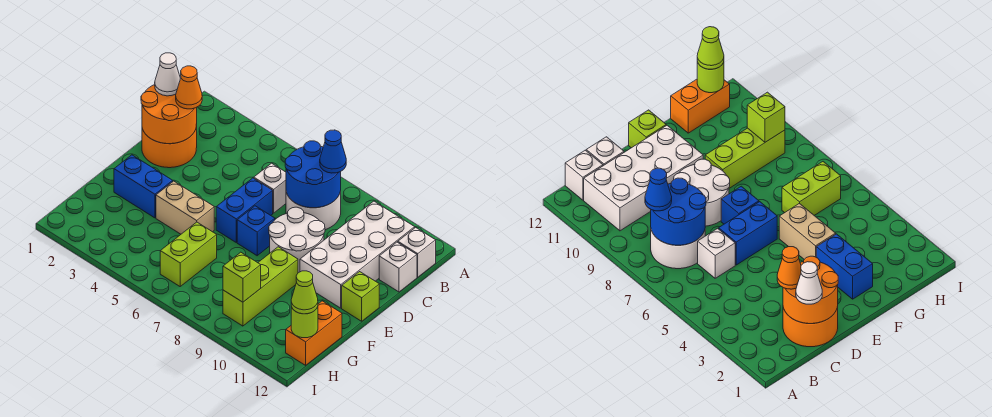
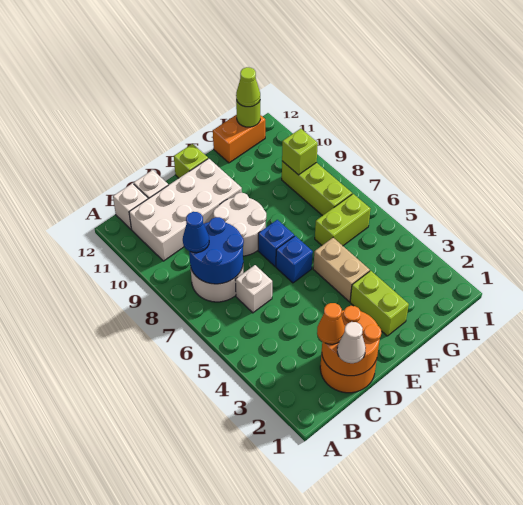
blue brick D6:E6 level 1 -> blue brick E6 level 1
blue brick F2:F3 level 1 -> lime brick F2:F3 level 1
lime brick F9:H9 level 1 -> lime brick H7:H9 level 1

